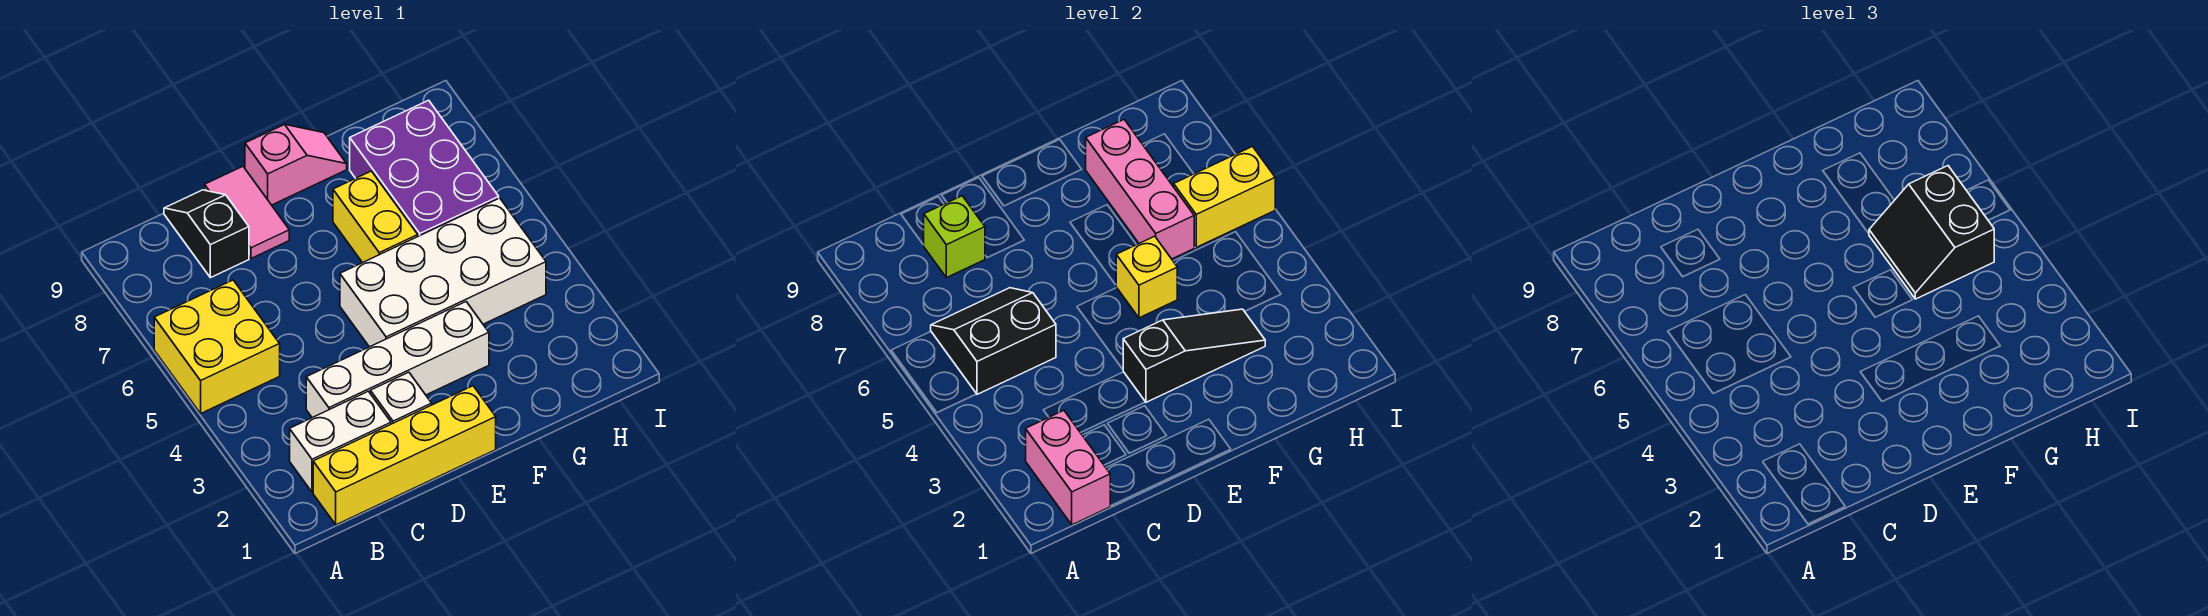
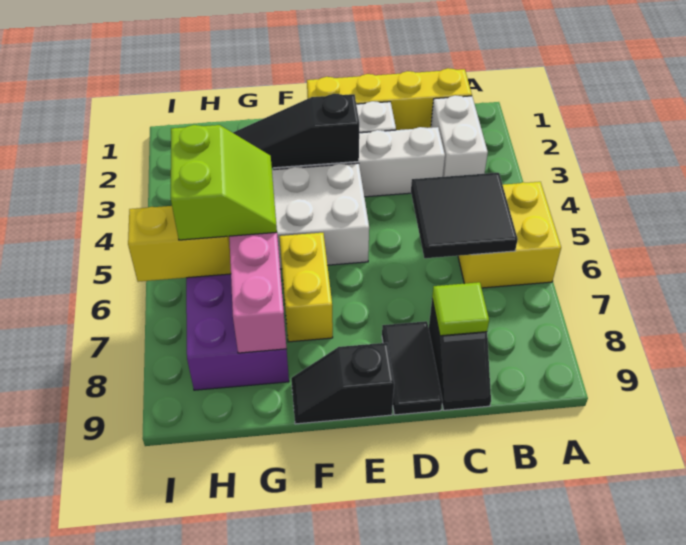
pink brick B1:B2 level 2 -> none
white brick B2:C2 level 1 -> white brick B2:B3 level 1
black slope B5:C6 level 2 top 5 -> black tile B5:C6 level 2
lime brick C8 level 2 -> lime tile C8 level 2
pink tile D8:D9 level 1 -> black tile D8:D9 level 1
pink slope E9:F9 level 1 top E -> black slope E9:F9 level 1 top E
yellow brick F5 level 2 -> none
black slope G5:H6 level 3 top H -> lime slope G5:H6 level 3 top H

